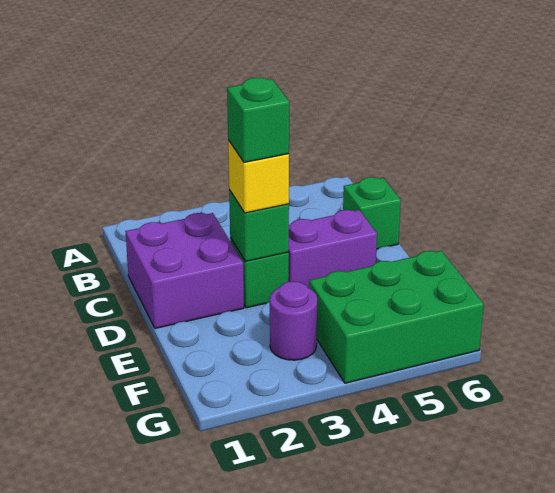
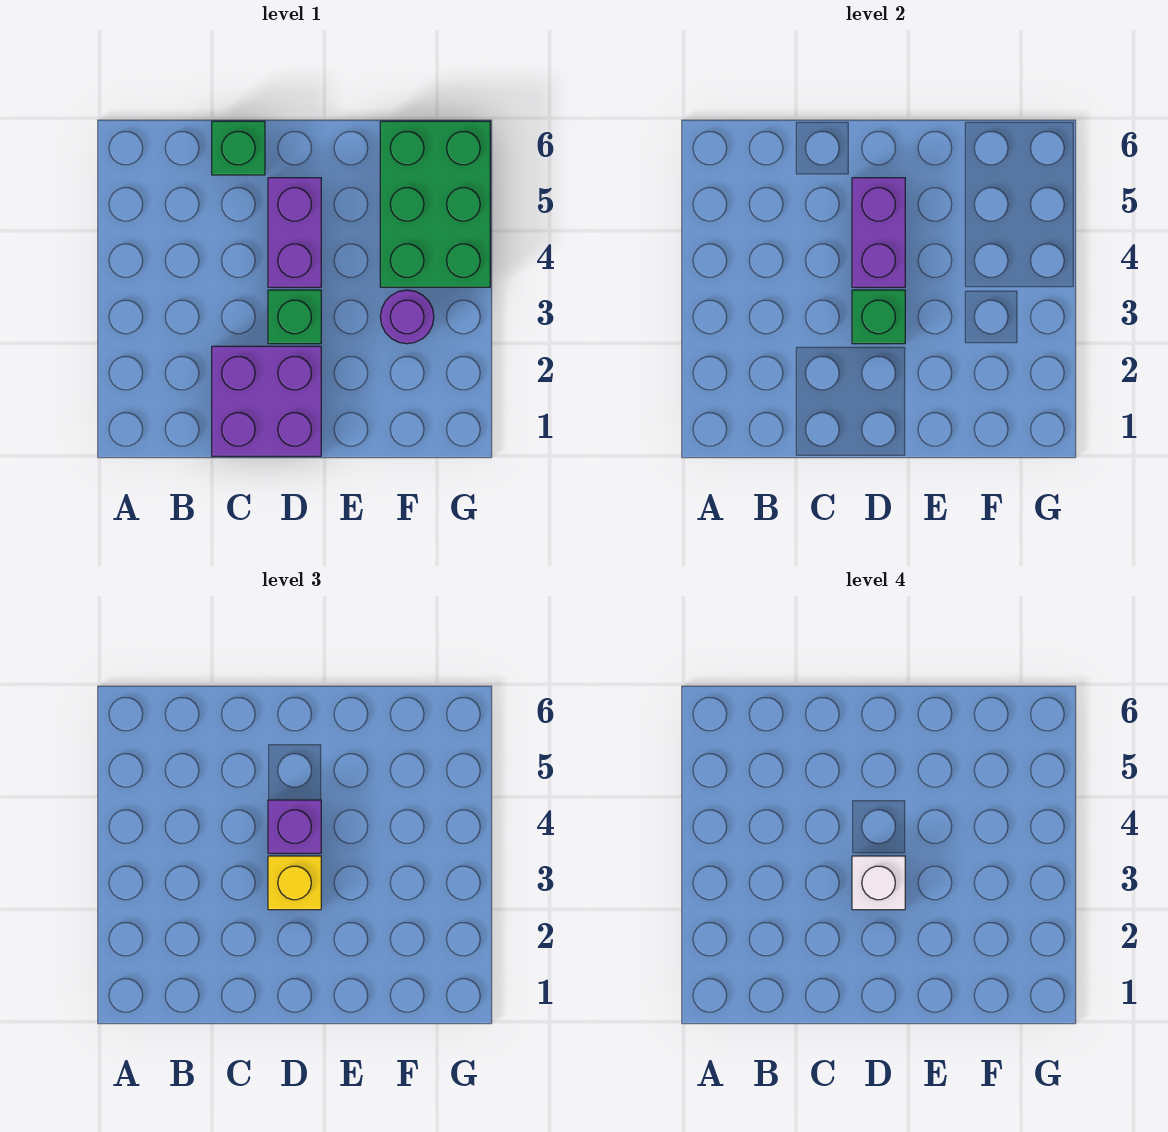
green brick D3 level 4 -> white brick D3 level 4
none -> purple brick D4:D5 level 2
none -> purple brick D4 level 3

